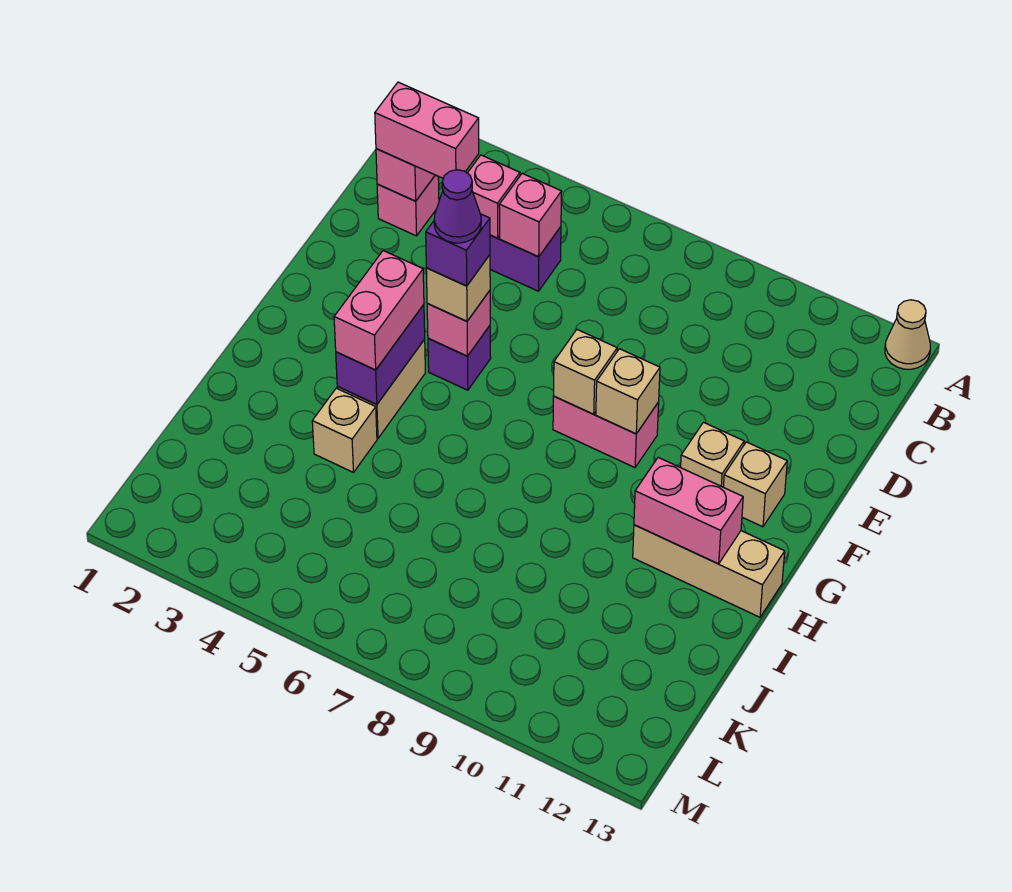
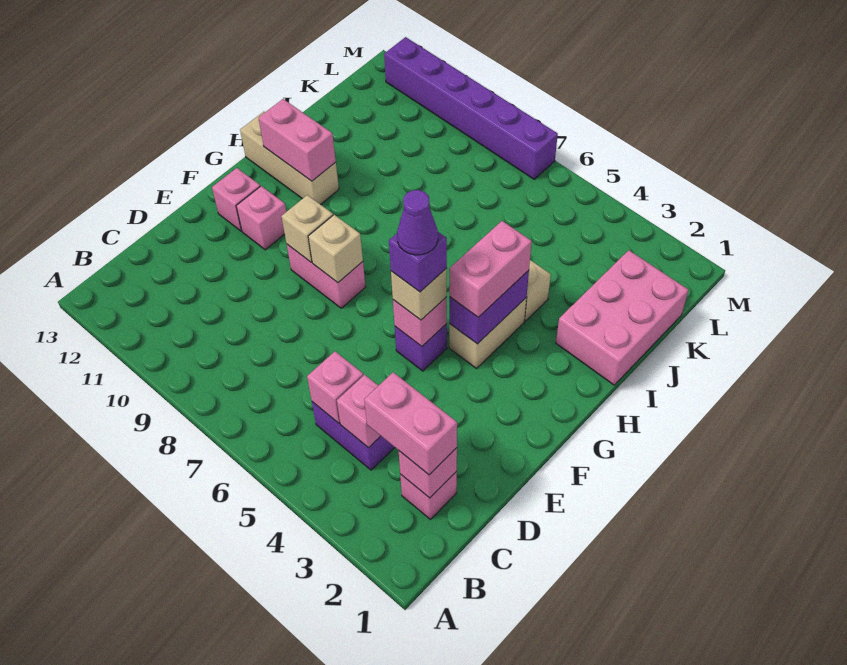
tan cone A13 level 1 -> none
tan brick F11 level 1 -> pink brick F11 level 1
tan brick F12 level 1 -> pink brick F12 level 1
none -> pink brick I1:K2 level 1
none -> purple brick M7:M12 level 1

